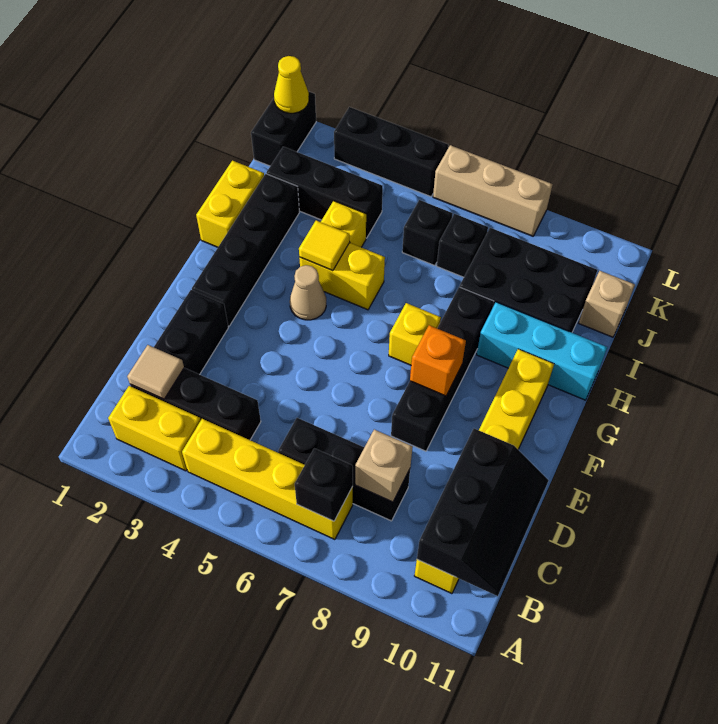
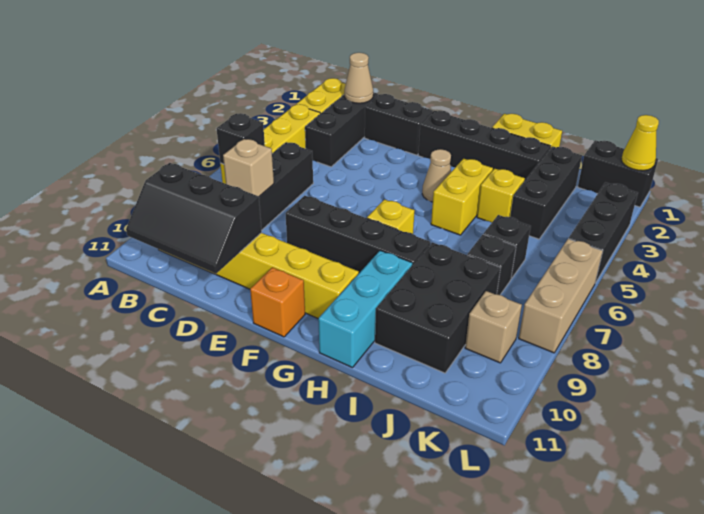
tan tile C2 level 2 -> tan cone C2 level 2
orange brick F8 level 2 -> orange brick F11 level 1
yellow tile H4 level 2 -> none
tan brick J11 level 1 -> tan brick K9 level 1

